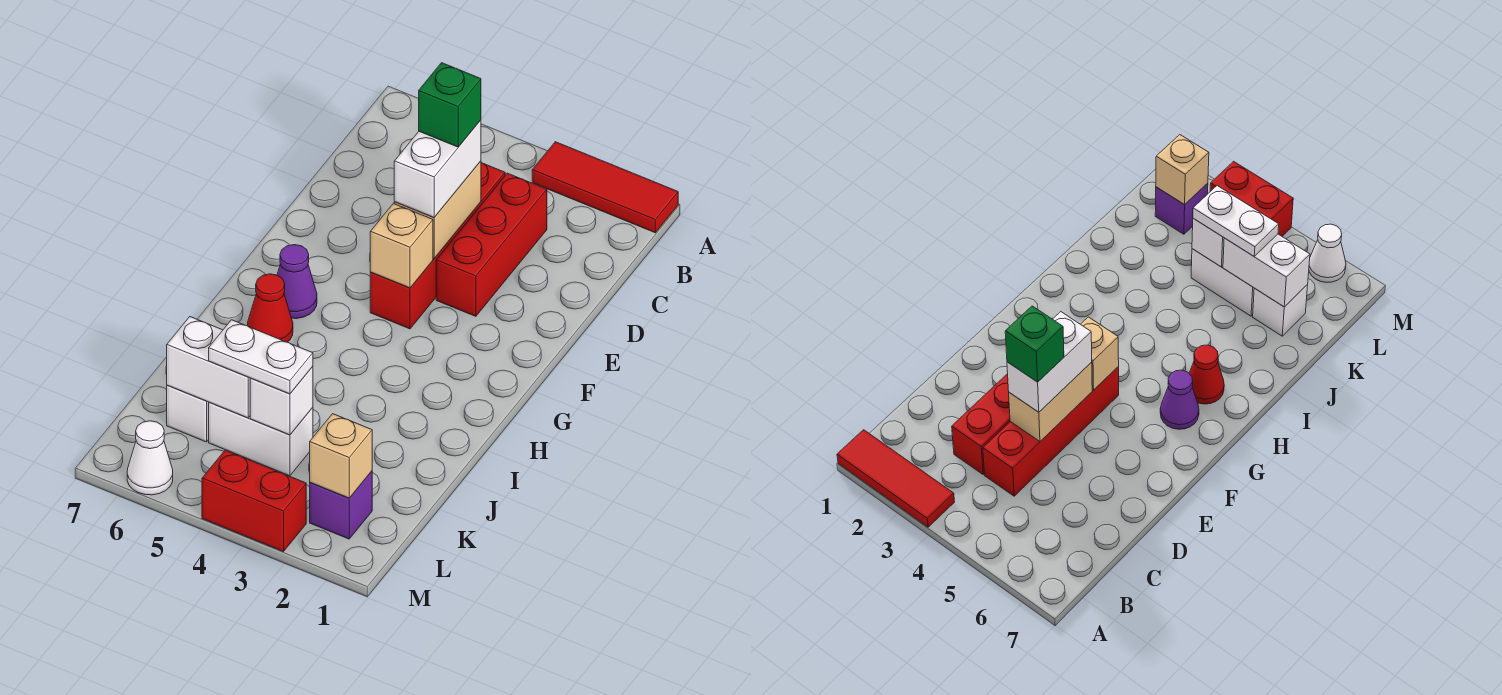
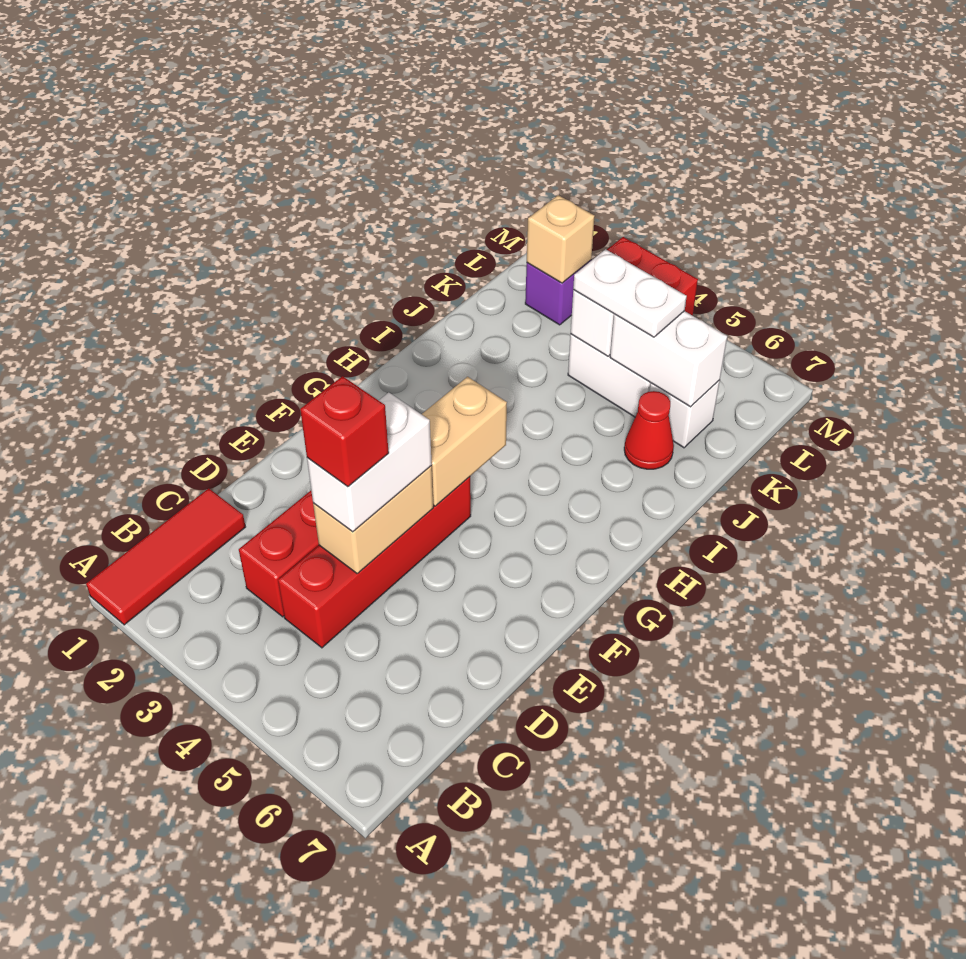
red tile A1:A3 level 1 -> red tile A1:C1 level 1
green brick D4 level 4 -> red brick D4 level 4
tan brick F4 level 2 -> tan brick F4:G4 level 2
purple cone G6 level 1 -> none
red cone H6 level 1 -> red cone J6 level 1
white cone M6 level 1 -> none

